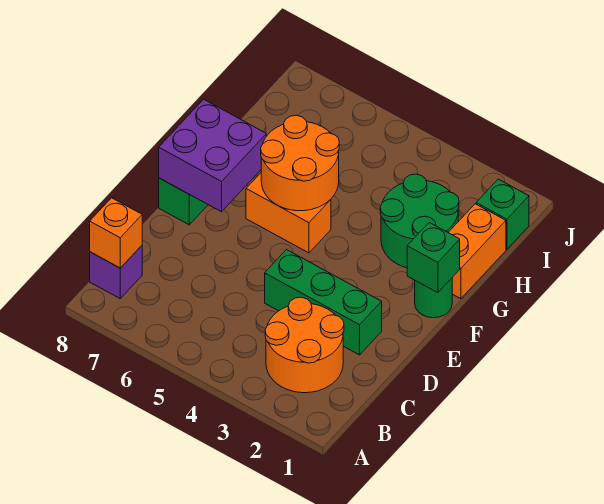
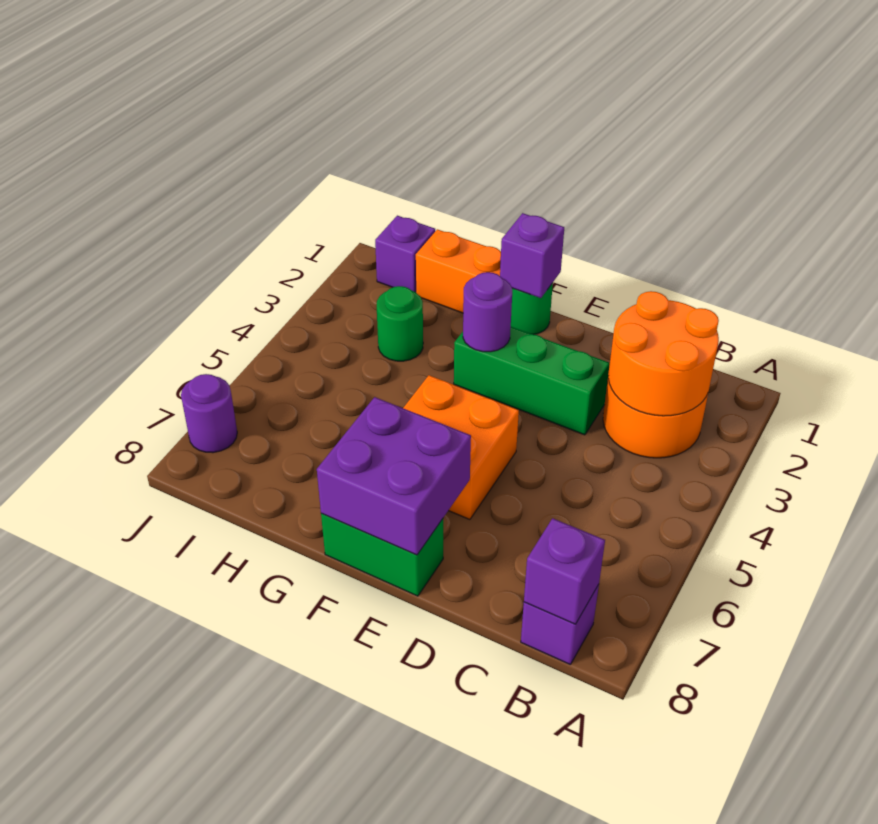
orange brick B8 level 2 -> purple brick B8 level 2
green brick D2:D4 level 1 -> green brick D3:F3 level 1
green brick F1 level 2 -> purple brick F1 level 2
none -> purple round brick F3 level 2
orange brick F5:F6 level 1 -> orange brick E5:F6 level 1
orange round brick F5:G6 level 2 -> orange round brick B2:C3 level 2
green round brick G2:H3 level 1 -> green round brick H3 level 1
green brick I1 level 1 -> purple brick I1 level 1
none -> purple round brick J7 level 1

